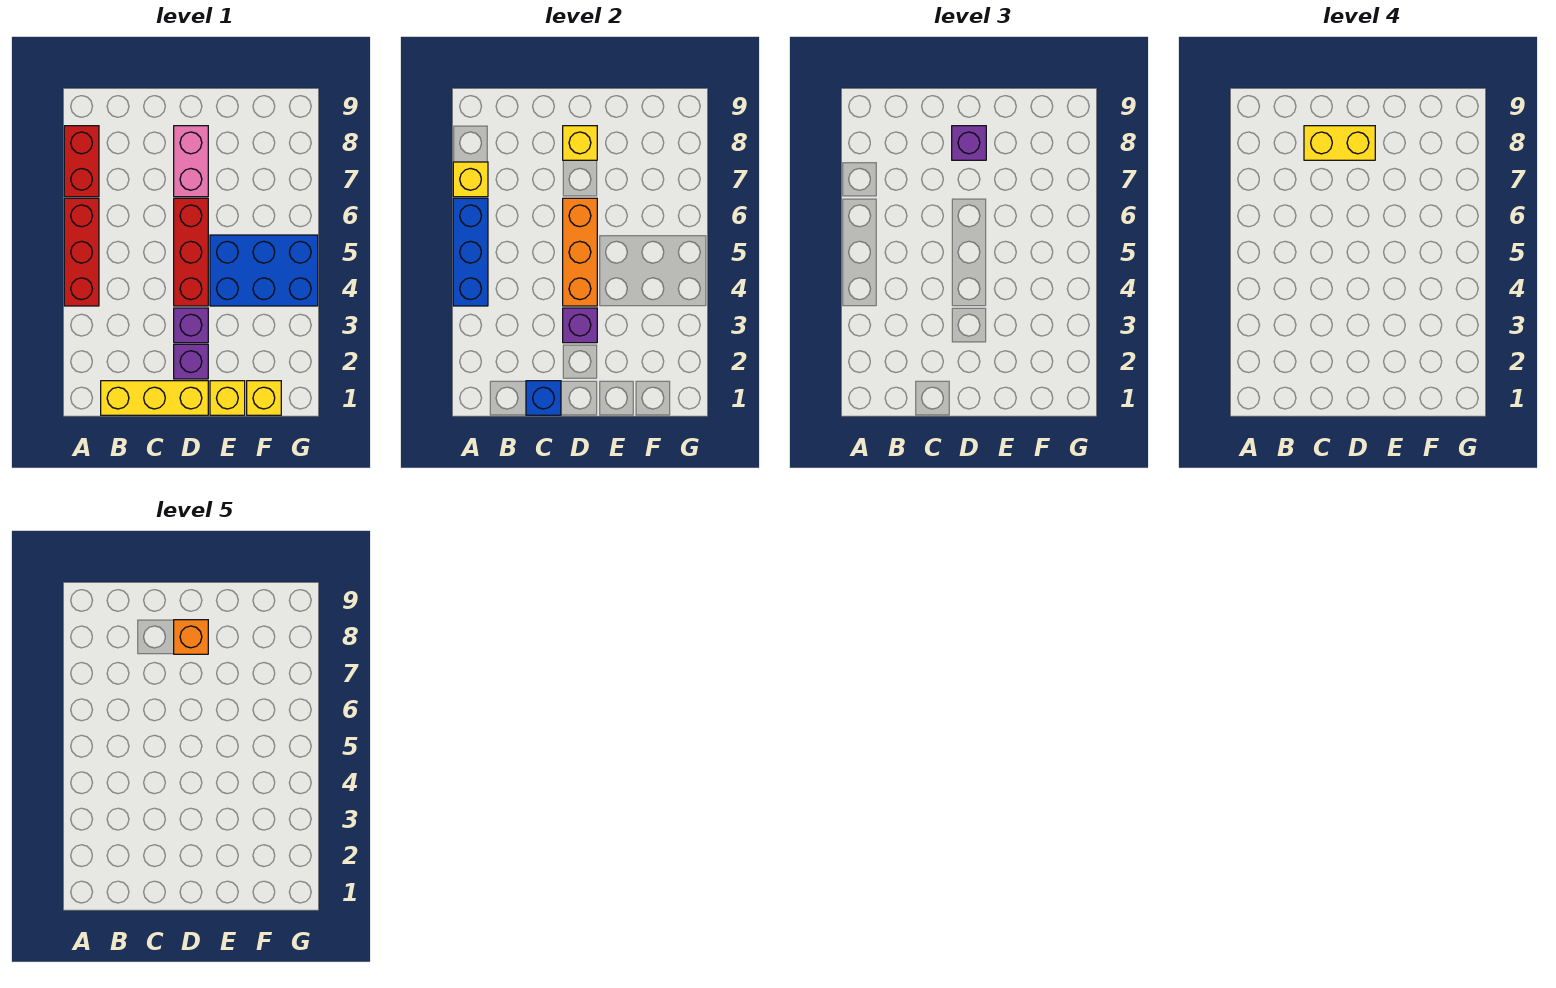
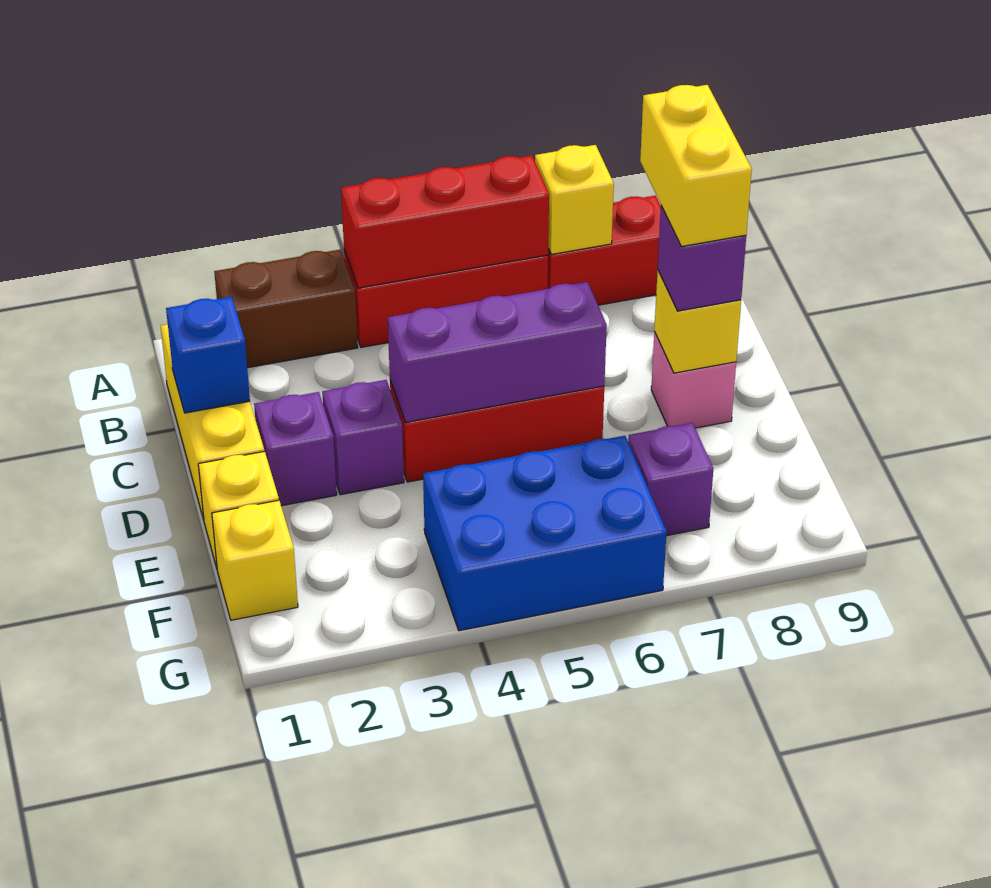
none -> brown brick A2:A3 level 1
blue brick A4:A6 level 2 -> red brick A4:A6 level 2
purple brick D3 level 2 -> purple brick F7 level 1
orange brick D4:D6 level 2 -> purple brick D4:D6 level 2
pink brick D7:D8 level 1 -> pink brick D8 level 1
orange brick D8 level 5 -> none
blue brick E4:G5 level 1 -> blue brick F4:G6 level 1

